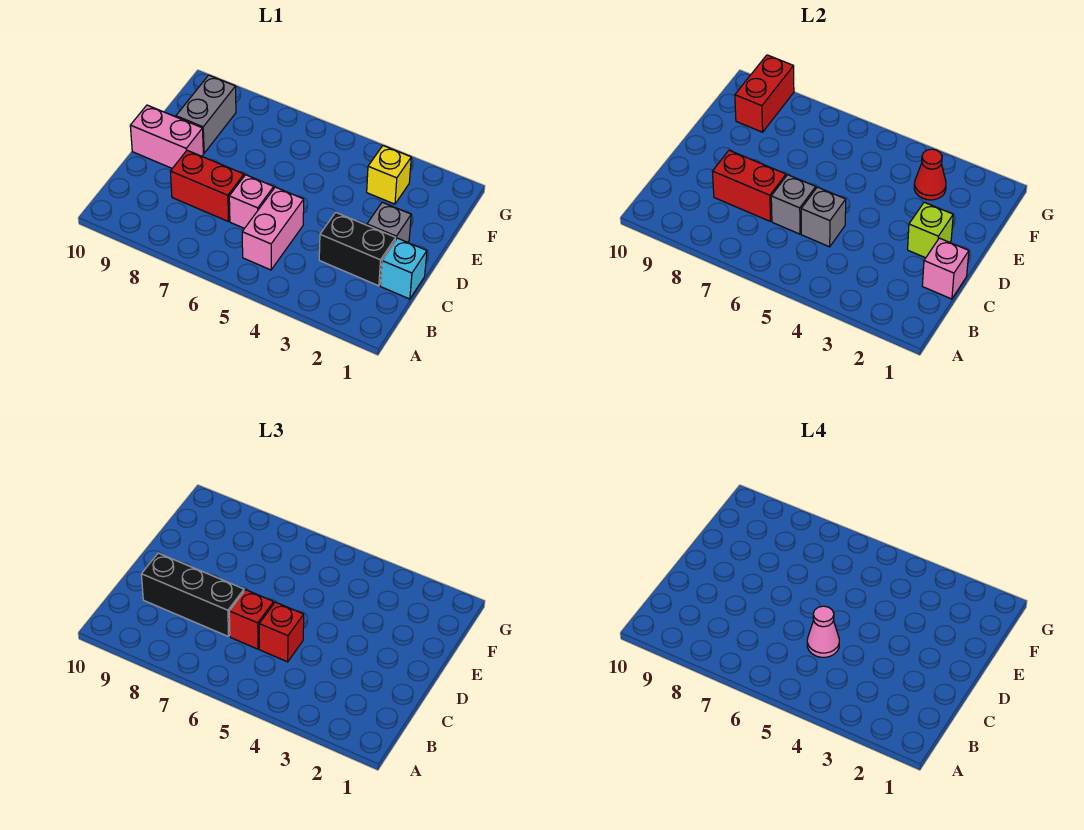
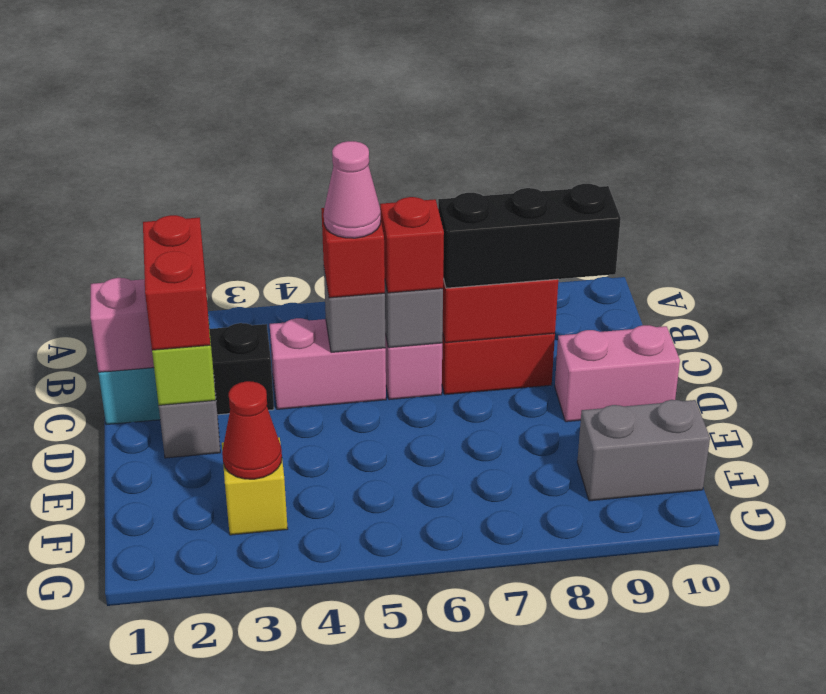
pink brick B5:C5 level 1 -> pink brick C4:C5 level 1
grey brick E9:F9 level 1 -> grey brick F9:F10 level 1
red brick F9:G9 level 2 -> red brick C2:D2 level 3

